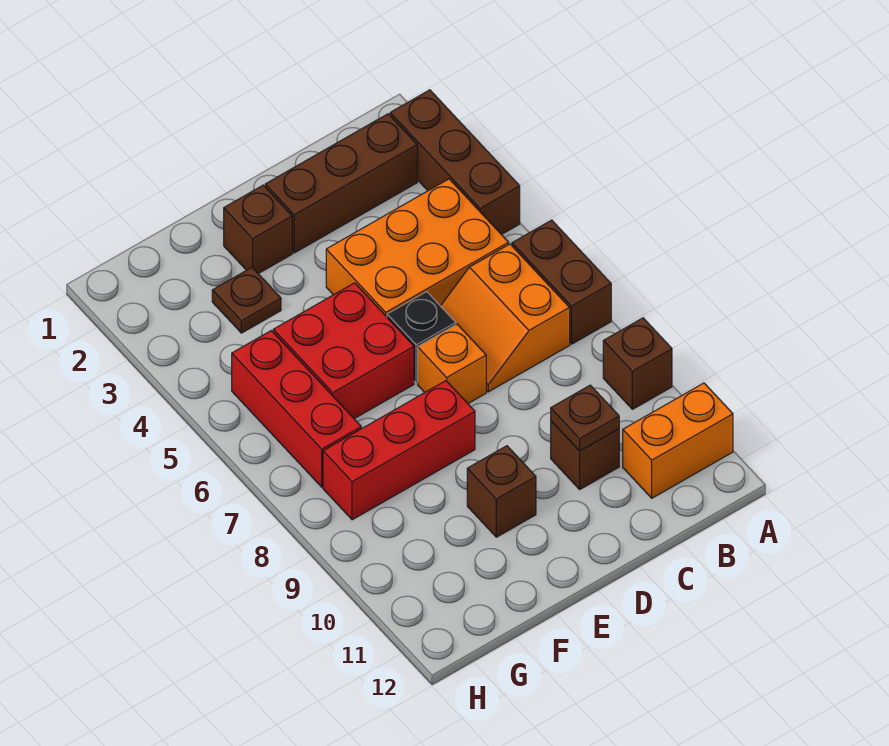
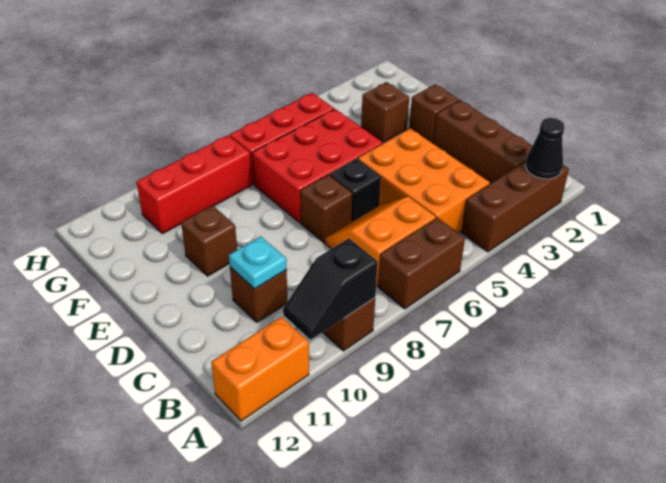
none -> black cone A2 level 2
none -> black slope A9:A10 level 2 top 9
orange brick A11:B11 level 1 -> orange brick A11:A12 level 1
brown plate C10 level 2 -> cyan plate C10 level 2
orange brick D7 level 1 -> brown brick D7 level 1
red brick E5:F6 level 1 -> red brick E5:F7 level 1
red brick E8:G8 level 1 -> red brick G8:G10 level 1
brown plate F3 level 1 -> brown brick F3 level 1

